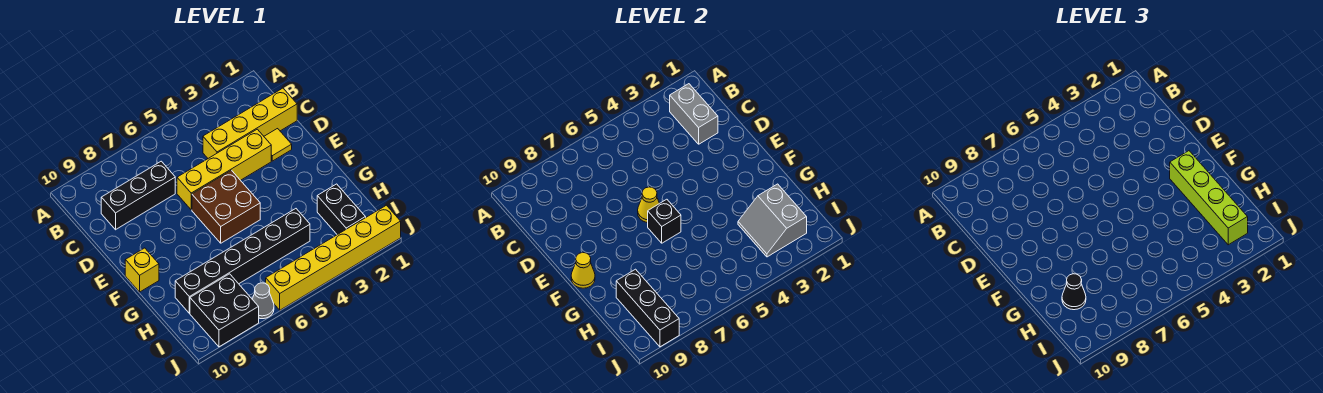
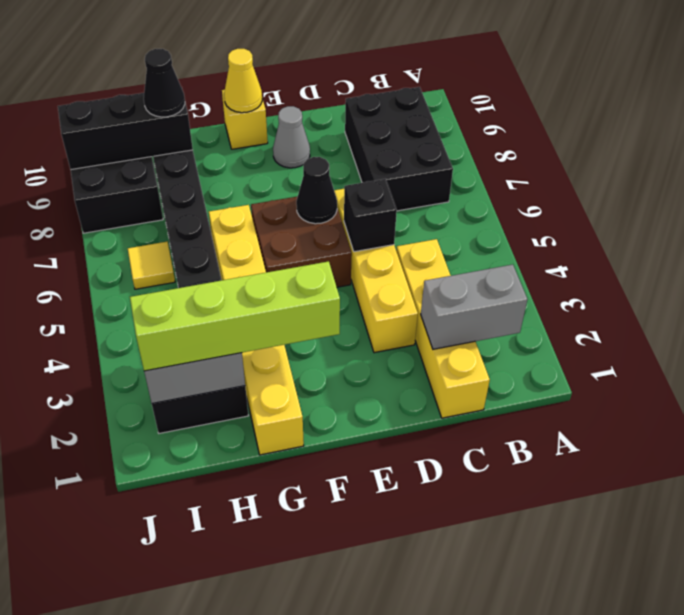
black brick C7:C9 level 1 -> black brick B7:C9 level 1
yellow tile D2 level 1 -> yellow tile I6 level 1
yellow cone E6 level 2 -> black cone E6 level 2
black brick F6 level 2 -> black brick D5 level 2
yellow brick J1:J6 level 1 -> yellow brick G1:G6 level 1
grey cone J7 level 1 -> grey cone E9 level 1

